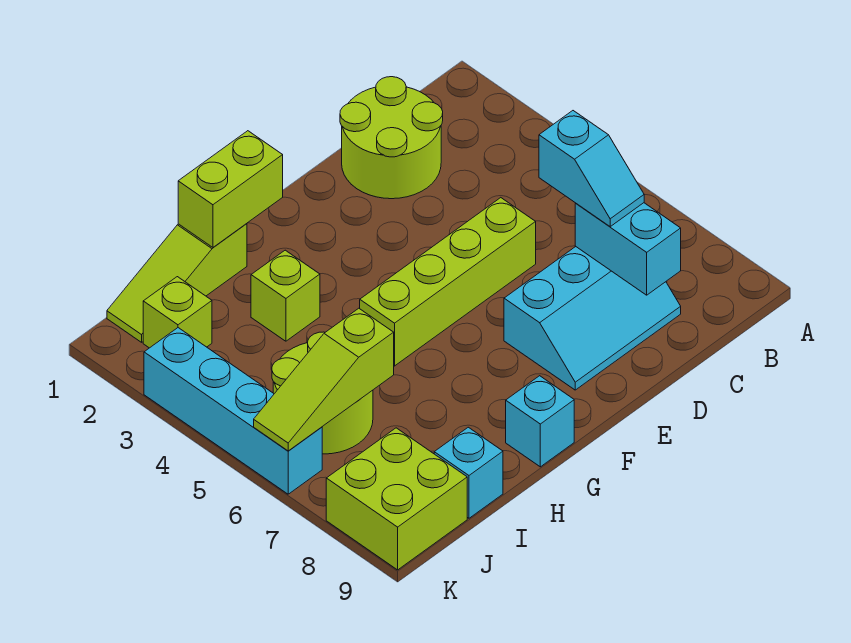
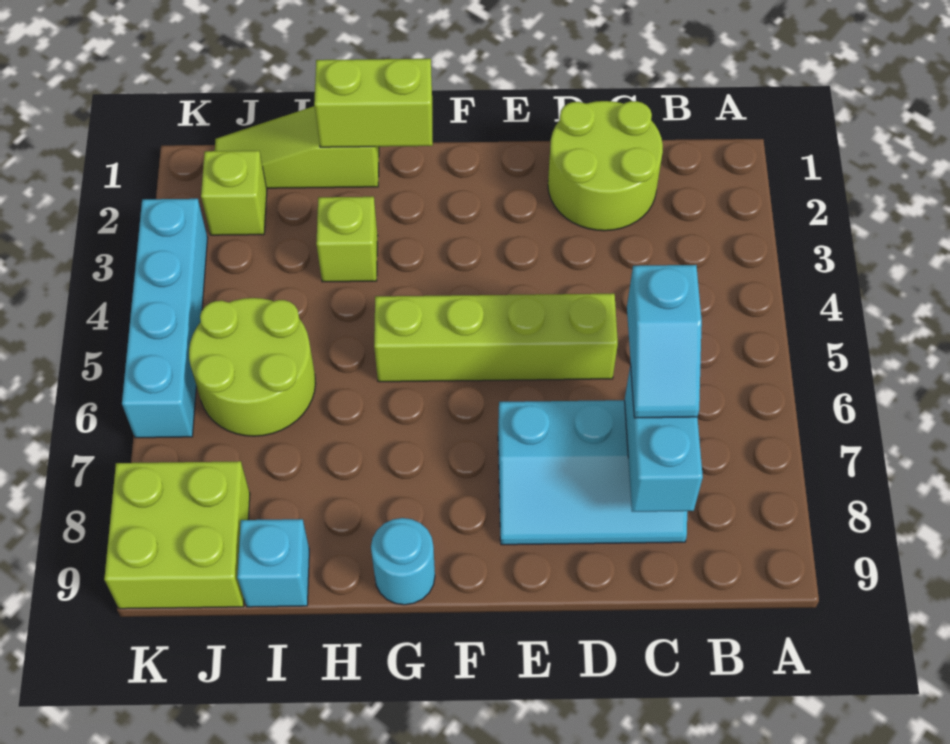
cyan brick G9 level 1 -> cyan round brick G9 level 1
lime slope I6:K6 level 2 top I -> none

